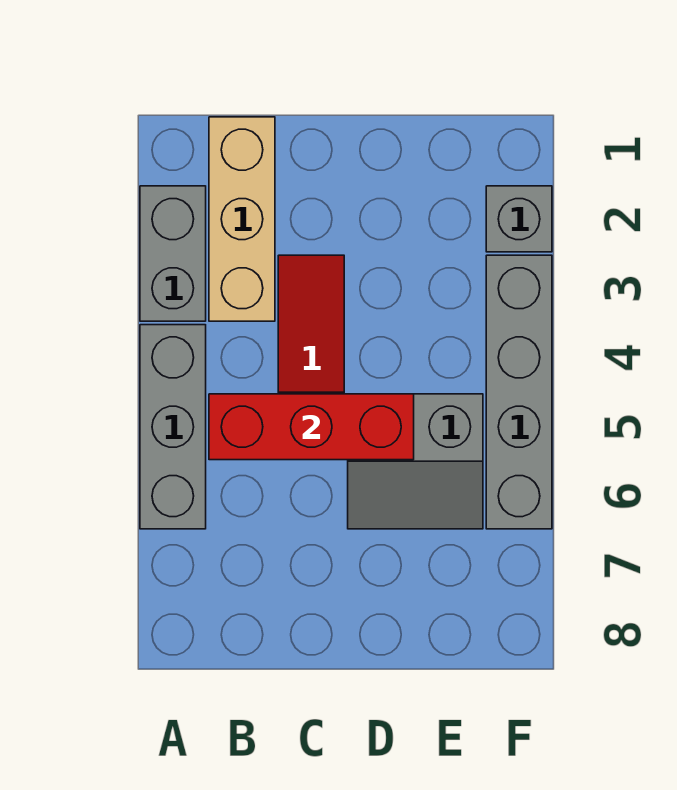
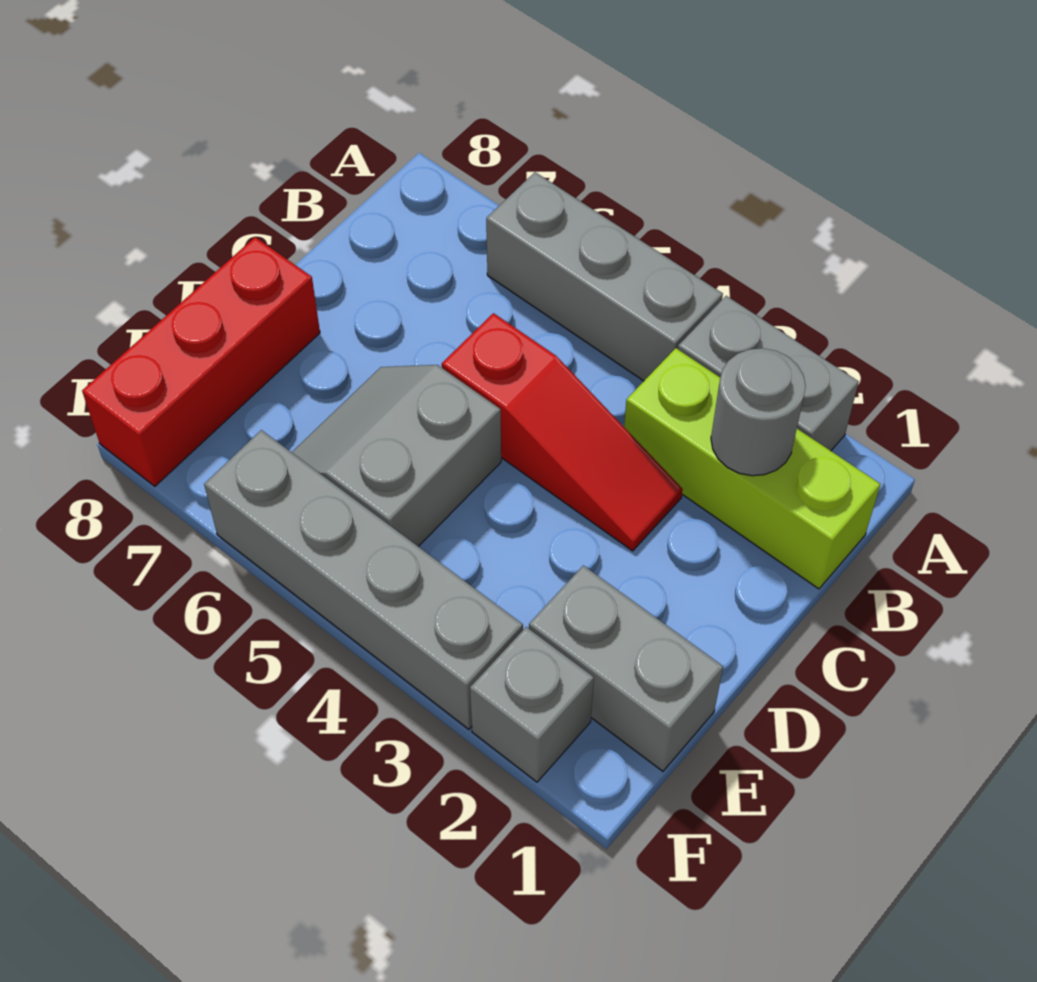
tan brick B1:B3 level 1 -> lime brick B1:B3 level 1
none -> grey round brick B2 level 2
red brick B5:D5 level 2 -> red brick D8:F8 level 1
none -> grey brick E1:E2 level 1

